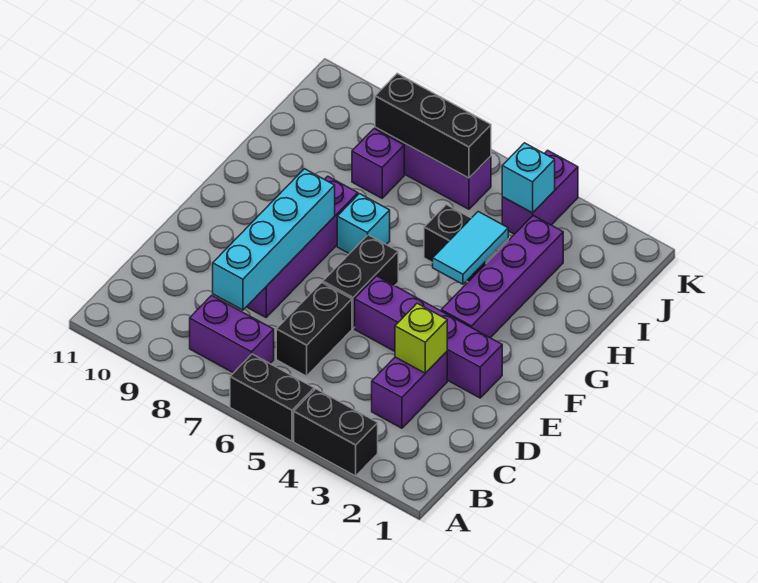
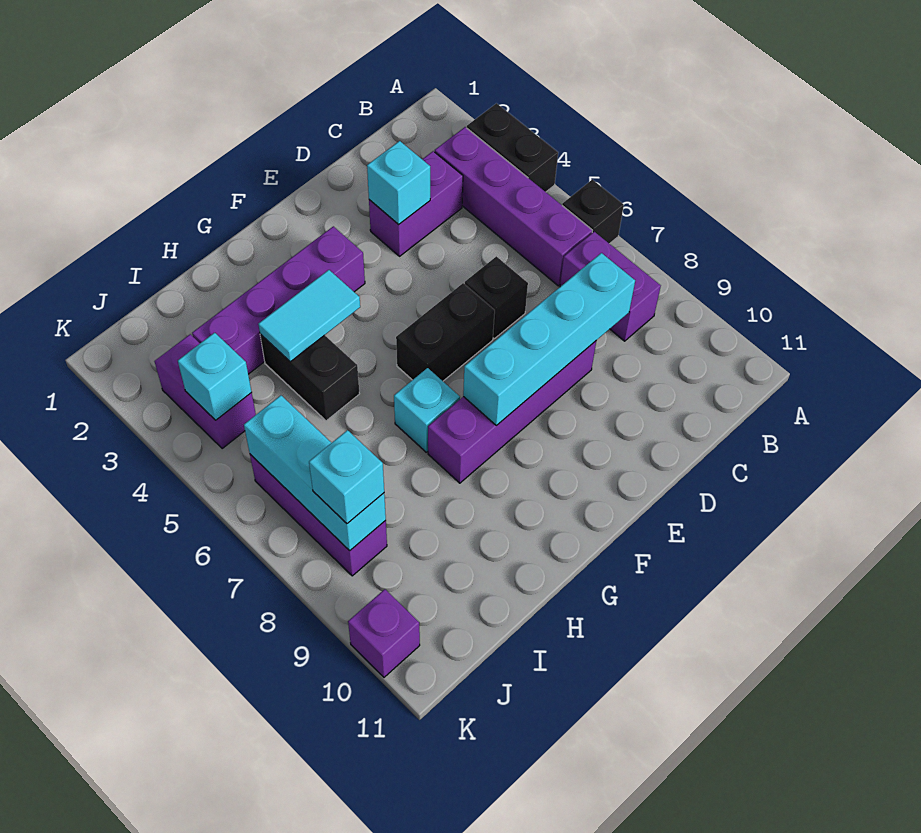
black brick A5:A6 level 1 -> black brick A6 level 1
black brick C6:D6 level 1 -> black brick D6 level 1
lime brick D3 level 2 -> cyan brick D3 level 2
purple brick E2:E5 level 1 -> purple brick B3:B6 level 1
purple brick I8 level 1 -> purple brick K10 level 1
purple brick J4:K4 level 1 -> purple brick J3:J4 level 1
black brick J6:J8 level 2 -> cyan brick J6:J8 level 2
none -> cyan brick J8 level 3

